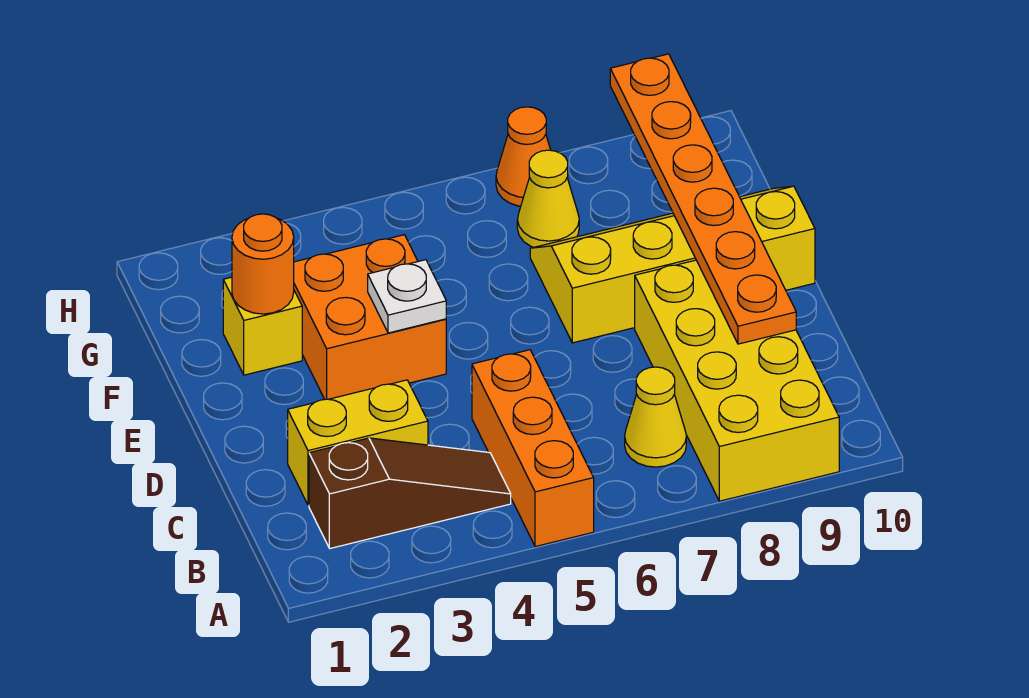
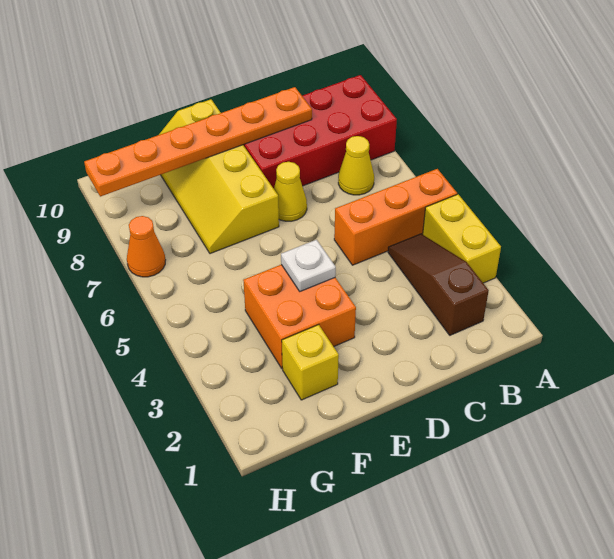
yellow brick A8:D9 level 1 -> red brick A8:D9 level 1
yellow brick C2:C3 level 1 -> yellow brick A3:A4 level 1
orange round brick F2 level 2 -> none
yellow cone G7 level 1 -> yellow cone D7 level 1

